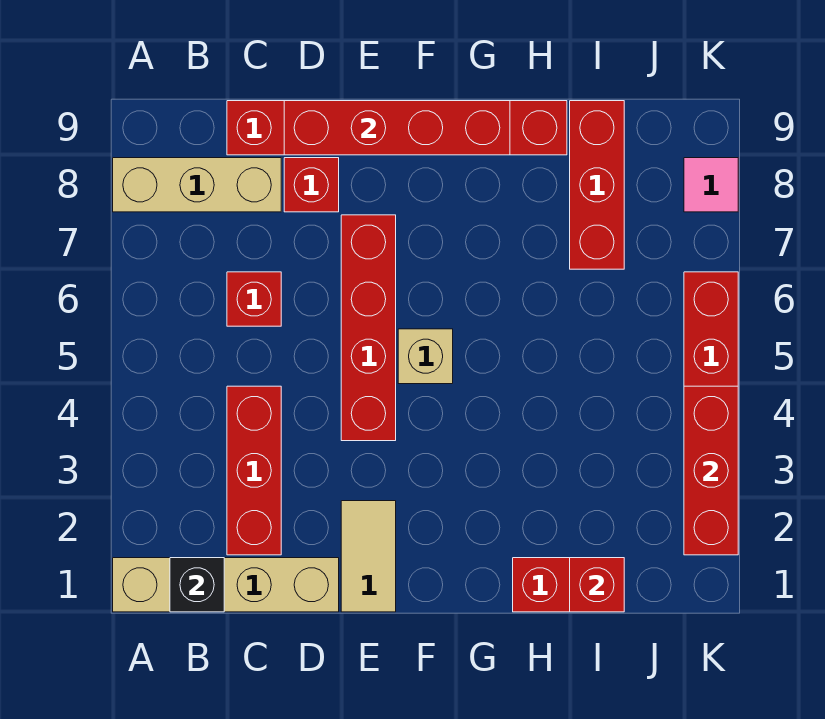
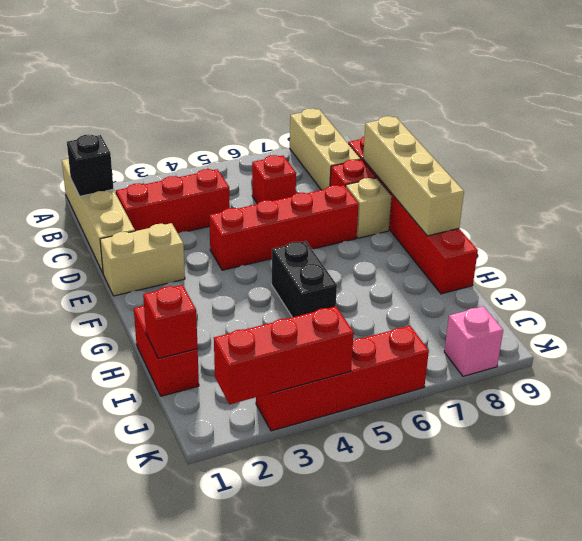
red brick D9:G9 level 2 -> tan brick D9:G9 level 2
tan tile E1:E2 level 1 -> tan brick E1:E2 level 1
tan brick F5 level 1 -> tan brick E8 level 1
none -> black brick G5:H5 level 1
red brick I7:I9 level 1 -> none
pink tile K8 level 1 -> pink brick K8 level 1

